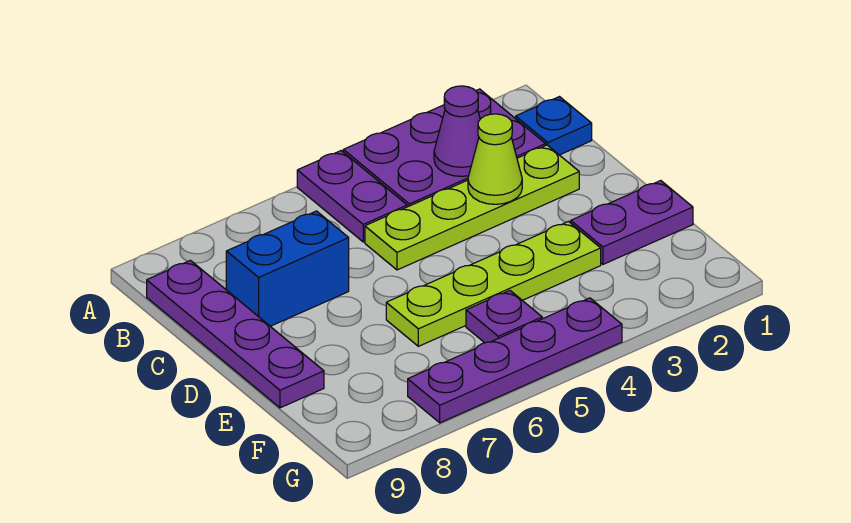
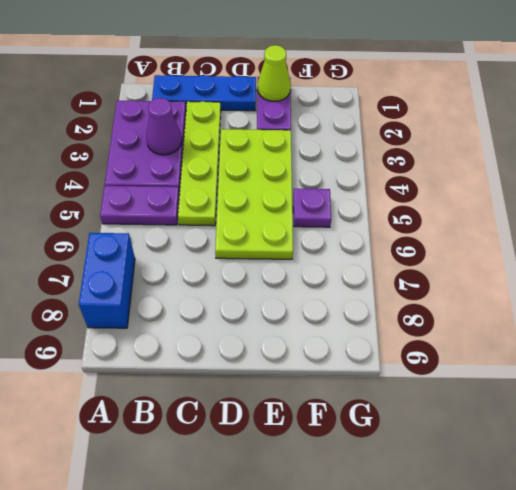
blue plate B1 level 1 -> blue plate B1:D1 level 1
purple plate B9:E9 level 1 -> none
lime cone C3 level 2 -> lime cone E1 level 2
blue brick C7:C8 level 1 -> blue brick A7:A8 level 1
lime plate E3:E6 level 1 -> lime plate D3:E6 level 1
purple plate G4:G7 level 1 -> none

